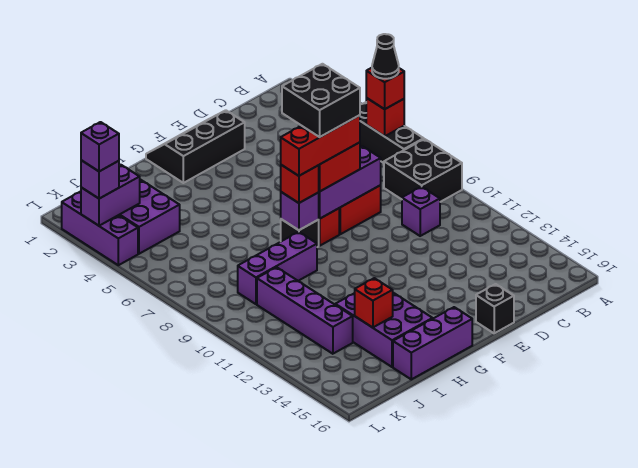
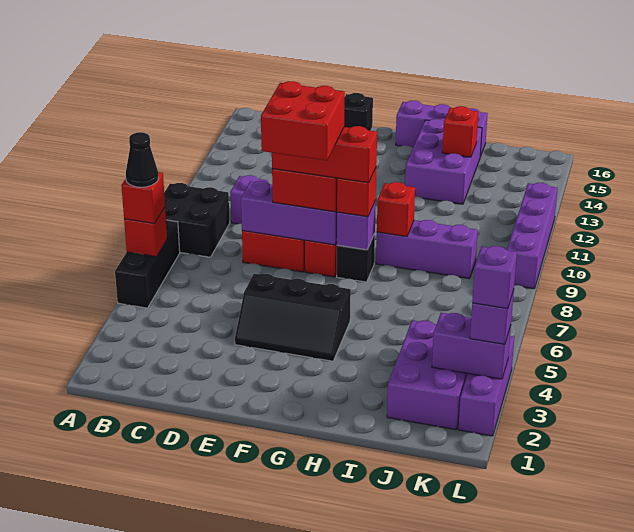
black slope E1:G2 level 1 top 2 -> black slope E4:G5 level 1 top 5
black brick E7:F8 level 5 -> red brick E7:F8 level 5
none -> red brick H9 level 2
purple brick J10:J13 level 1 -> purple brick L9:L12 level 1

